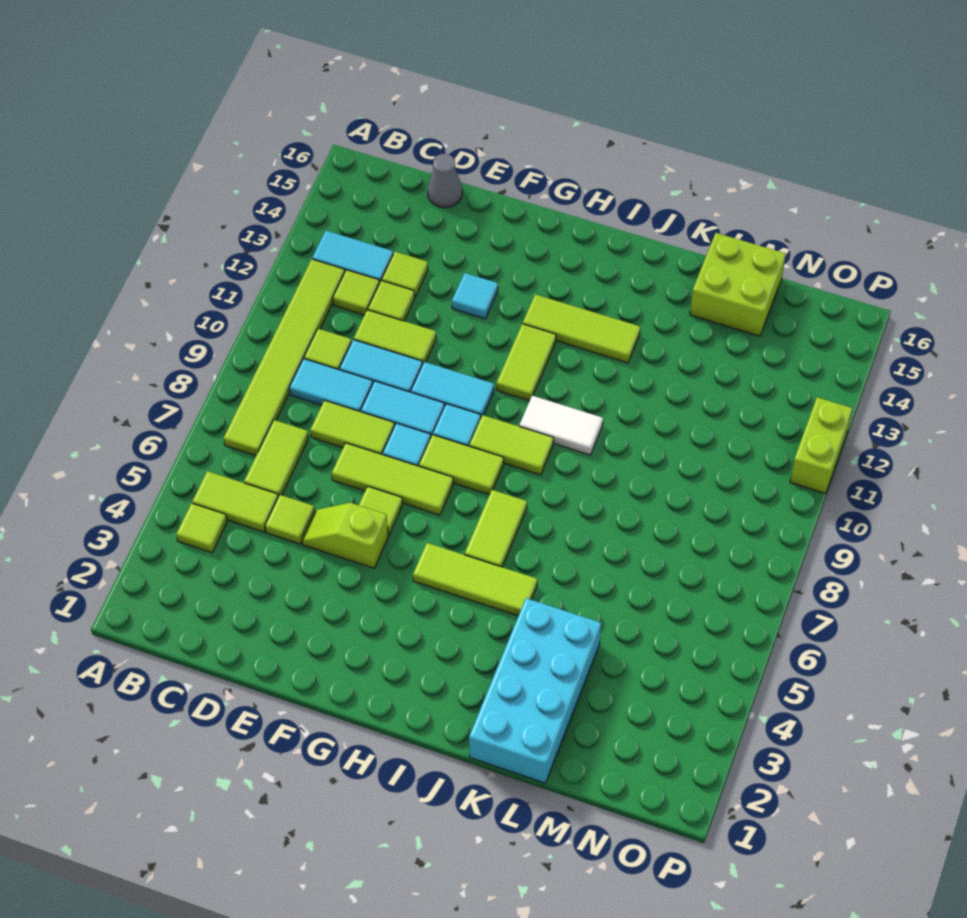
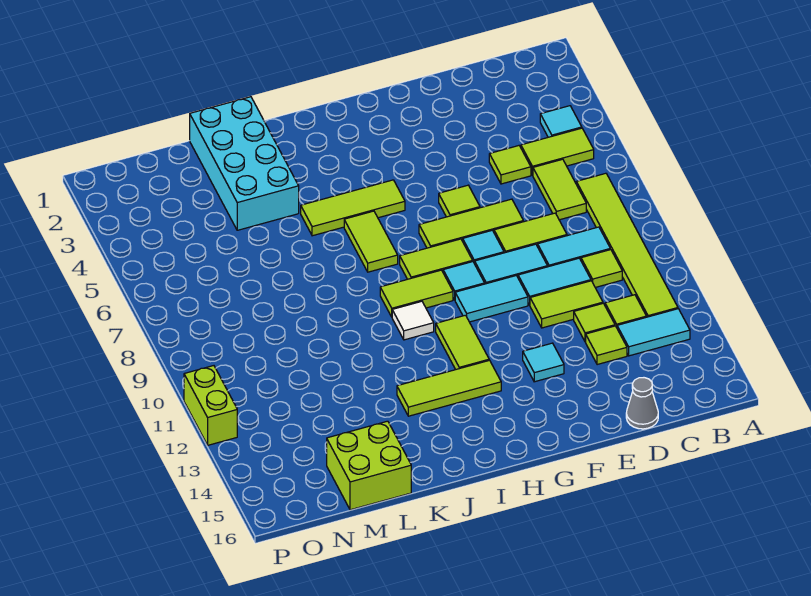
lime tile B4 level 1 -> cyan tile B4 level 1
lime slope E5:F5 level 1 top F -> none
white tile I10:J10 level 1 -> white tile I10 level 1

